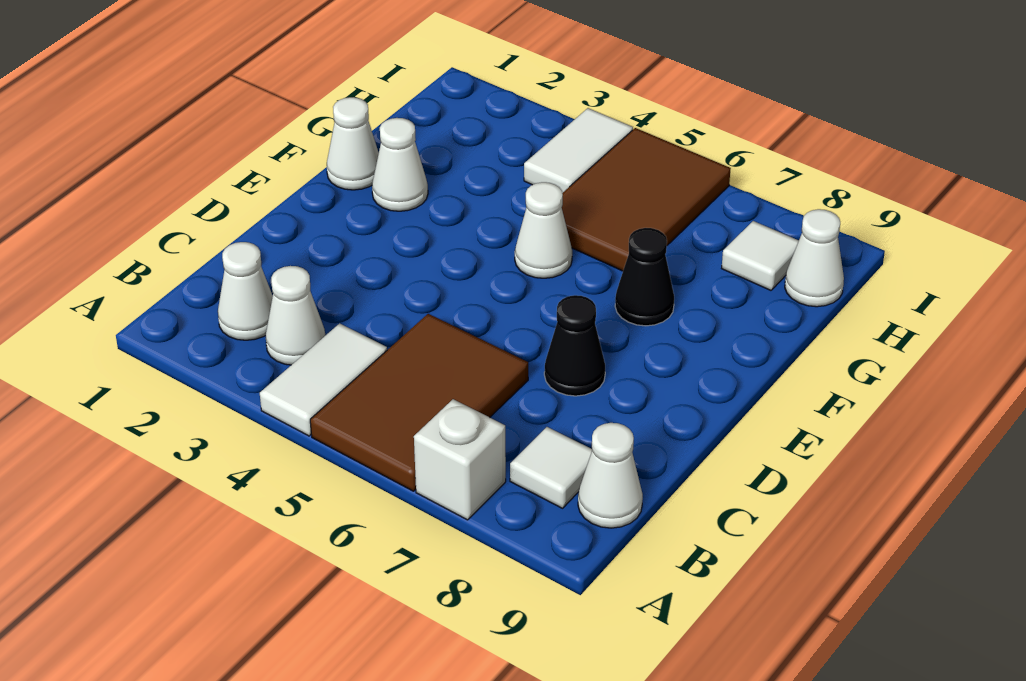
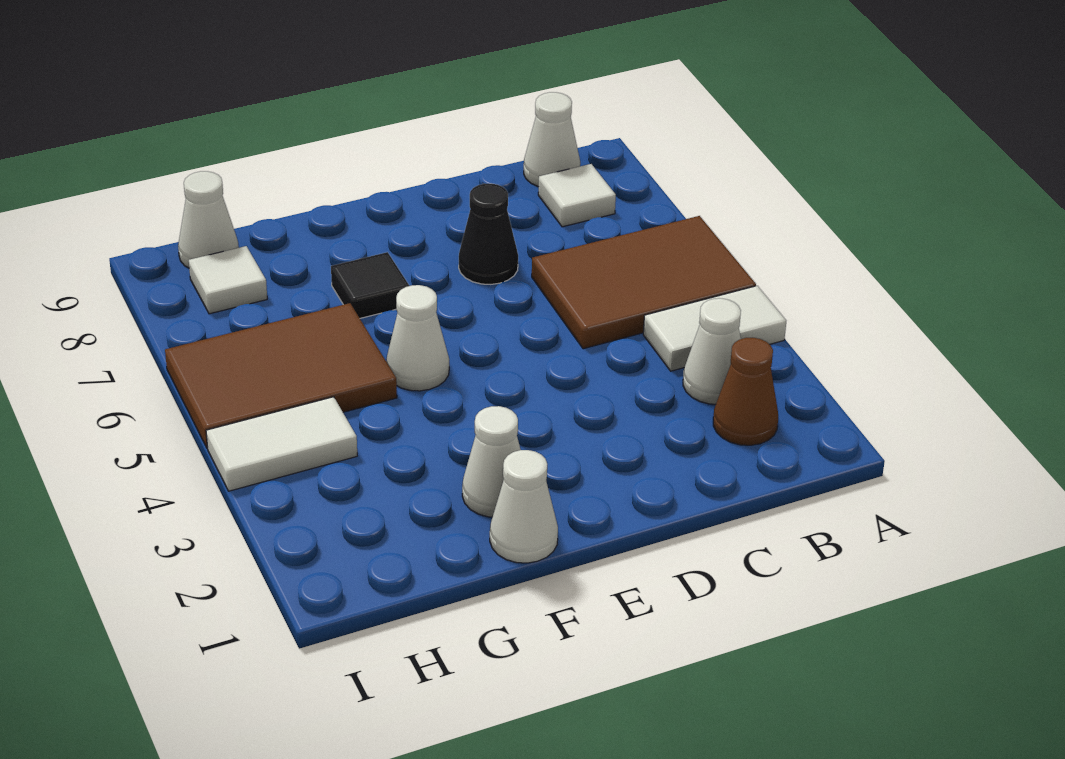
white brick A7 level 1 -> none
white cone B2 level 1 -> brown cone B2 level 1
black cone F7 level 1 -> black tile F7 level 1

